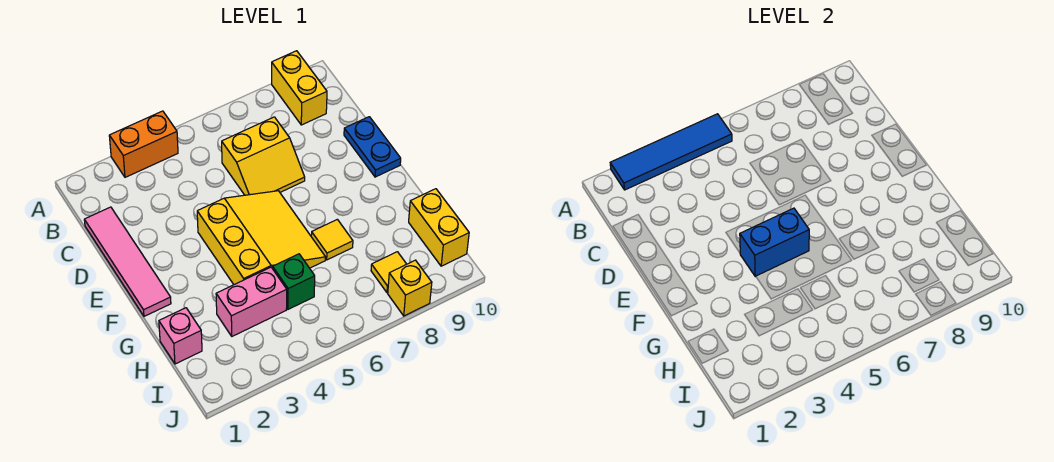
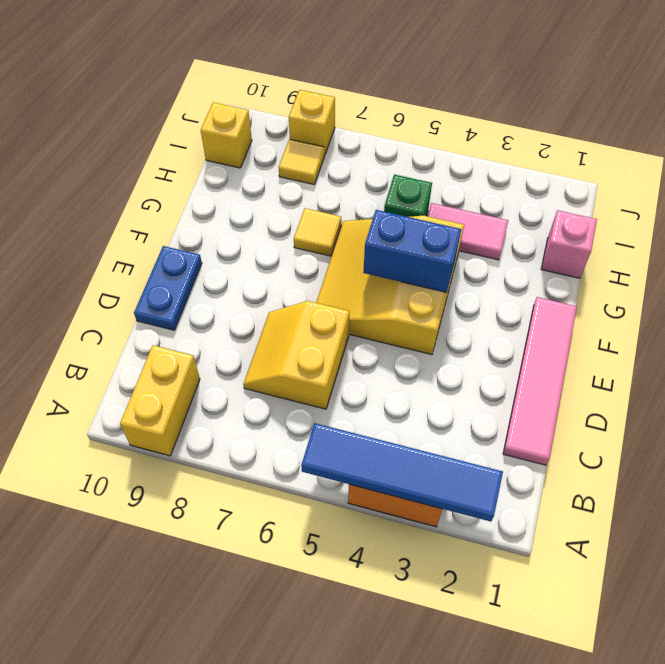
yellow slope C6:D7 level 1 top C -> yellow slope C6:D7 level 1 top 6
pink brick H3:H4 level 1 -> pink tile H3:H4 level 1
yellow brick H10:I10 level 1 -> yellow brick I10 level 1

